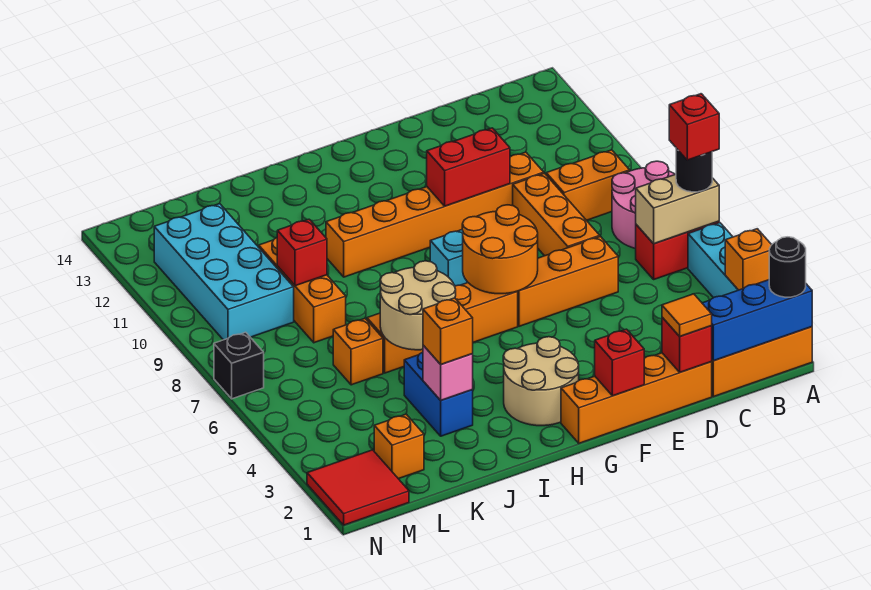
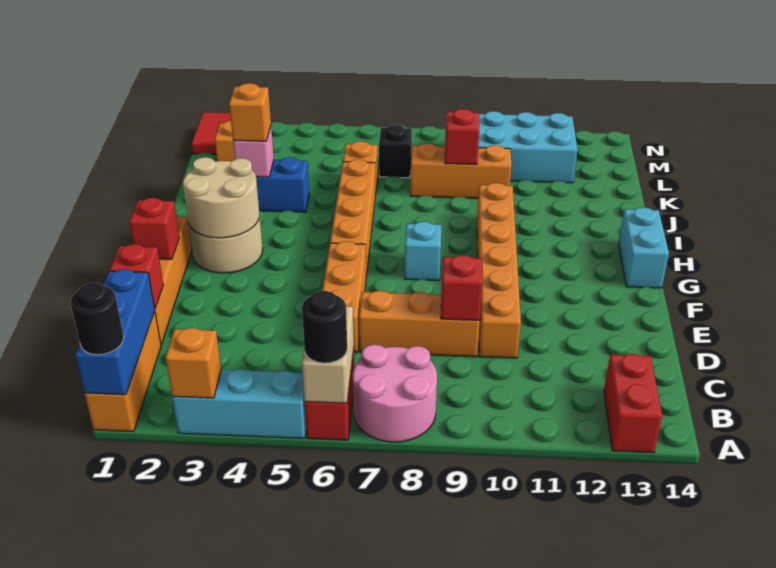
red brick A6 level 4 -> red brick D9 level 2
orange brick B9:C9 level 1 -> none
orange tile D1 level 3 -> none
red brick E10:F10 level 2 -> red brick A13:B13 level 1
orange round brick F6:G7 level 2 -> none
none -> cyan brick G14:H14 level 1
tan round brick I5:J6 level 2 -> tan round brick G2:H3 level 2
black brick N7 level 1 -> black brick L7 level 1

